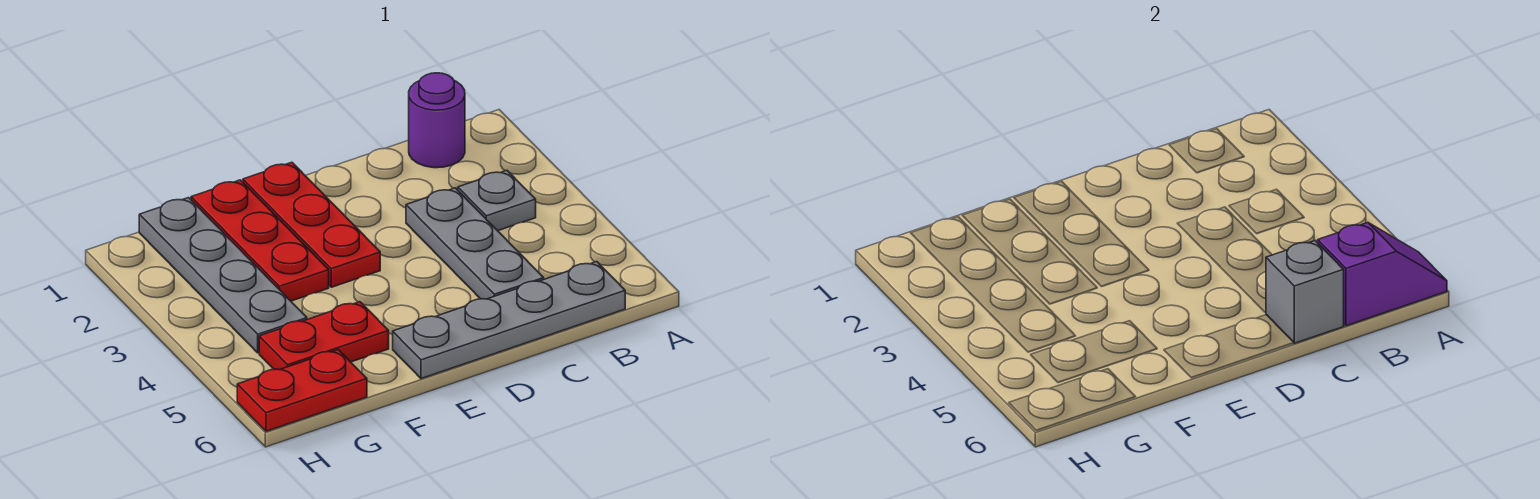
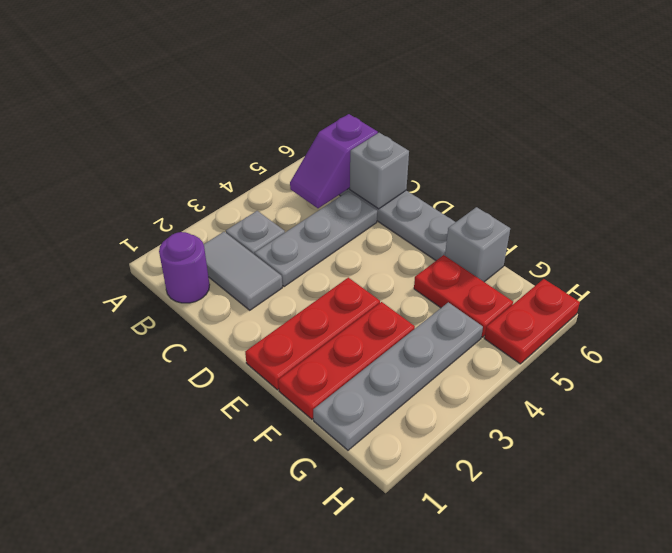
purple slope A6:B6 level 2 top B -> purple slope B5:B6 level 2 top 6
none -> grey tile B2:C2 level 1
none -> grey brick F6 level 1
red plate G6:H6 level 1 -> red plate H5:H6 level 1

